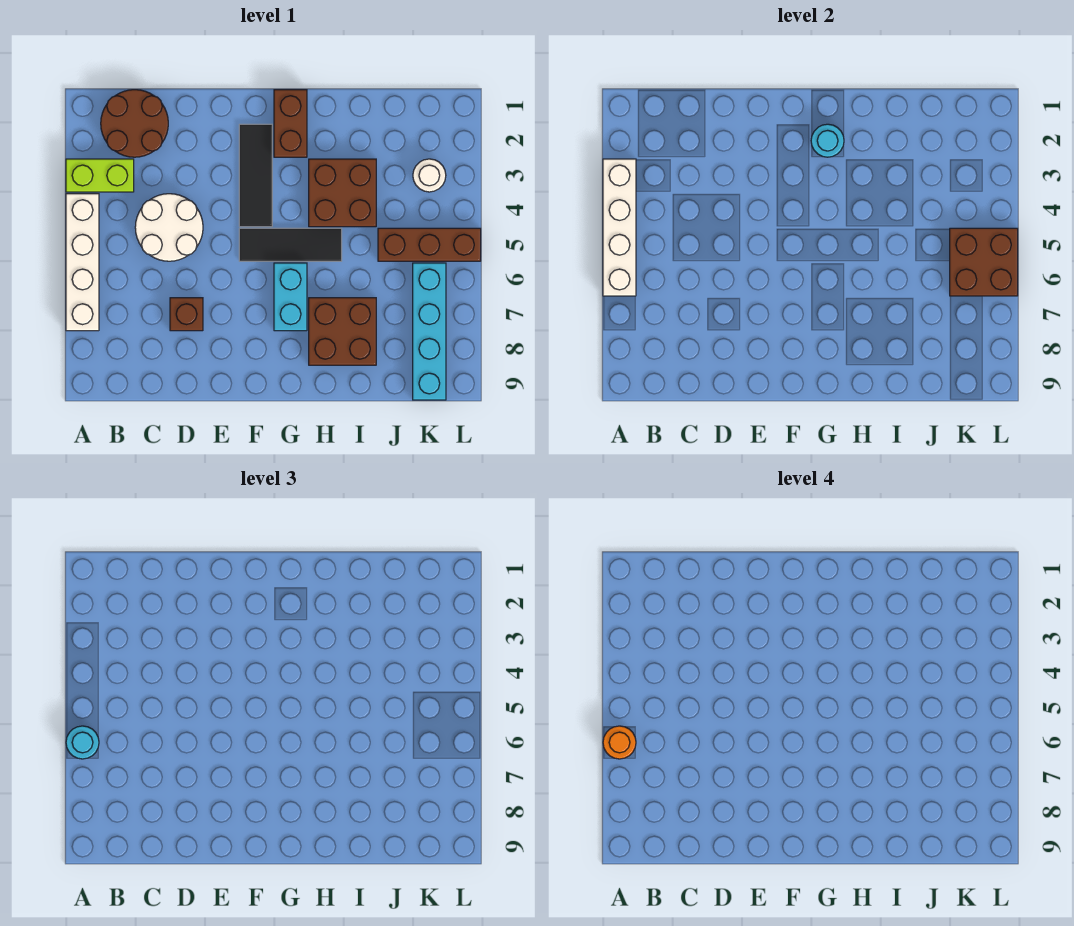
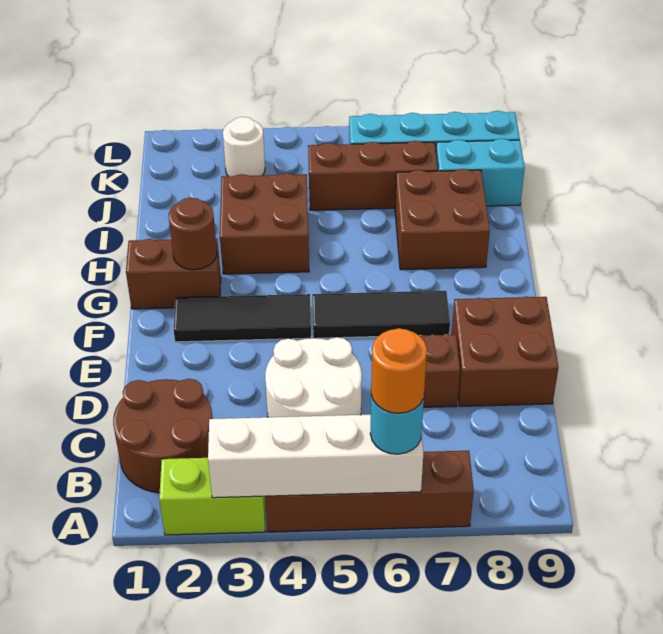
lime brick A3:B3 level 1 -> lime brick A2:A3 level 1
white brick A4:A7 level 1 -> brown brick A4:A7 level 1
black tile F5:H5 level 1 -> black tile F5:F7 level 1
cyan round brick G2 level 2 -> brown round brick G2 level 2
cyan brick G6:G7 level 1 -> cyan brick J8:J9 level 1
brown brick J5:L5 level 1 -> brown brick J5:J7 level 1
brown brick K5:L6 level 2 -> brown brick D8:E9 level 1

